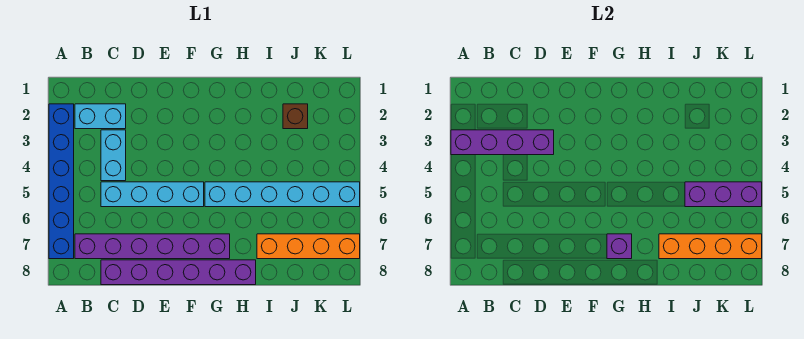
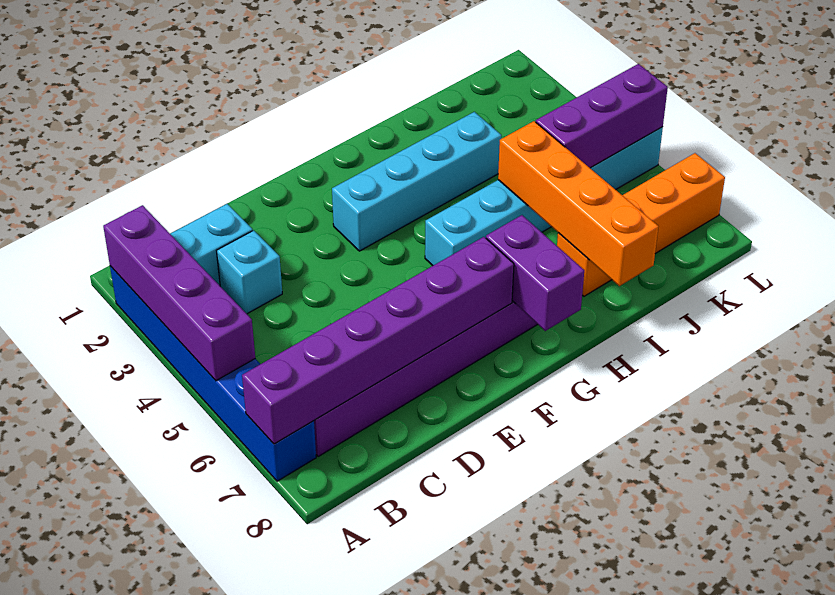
purple brick A3:D3 level 2 -> purple brick A2:A5 level 2
cyan brick C3:C4 level 1 -> cyan brick C3 level 1
cyan brick C5:F5 level 1 -> cyan brick F3:I3 level 1
purple brick C8:H8 level 1 -> purple brick A7:F7 level 2
purple brick G7 level 2 -> purple brick G7:G8 level 2
orange brick I7:L7 level 2 -> orange brick I5:I8 level 2
brown brick J2 level 1 -> none

